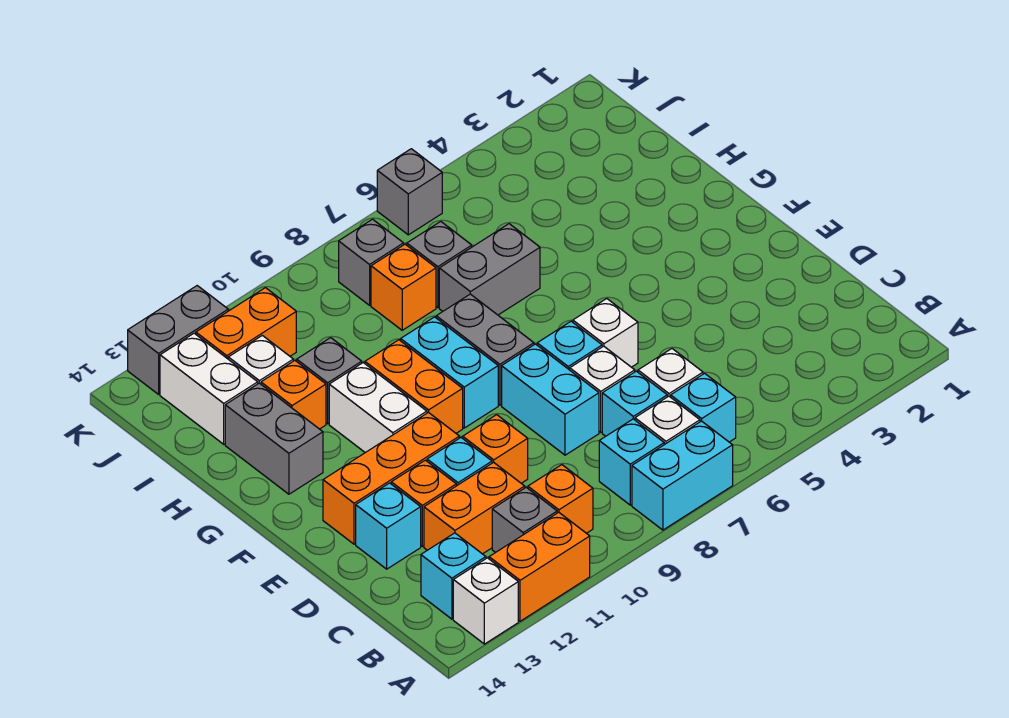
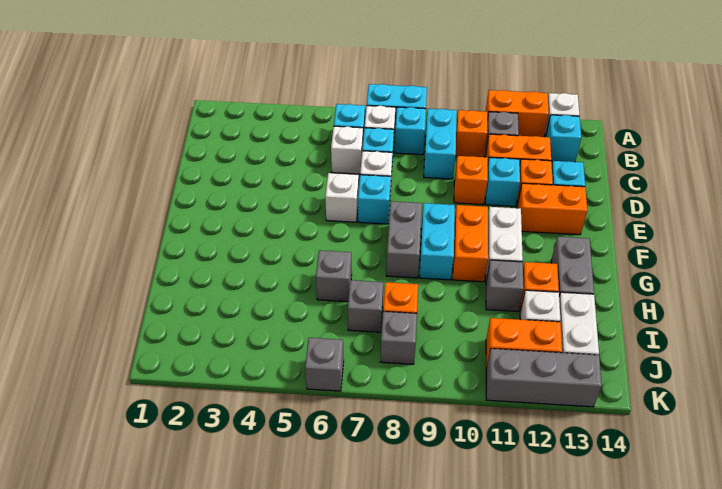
cyan brick D8:E8 level 1 -> cyan brick B9:C9 level 1
orange brick E11:E13 level 1 -> orange brick E12:E13 level 1
grey brick H6:H7 level 1 -> grey brick H6 level 1
grey brick K12:K13 level 1 -> grey brick K11:K13 level 1

